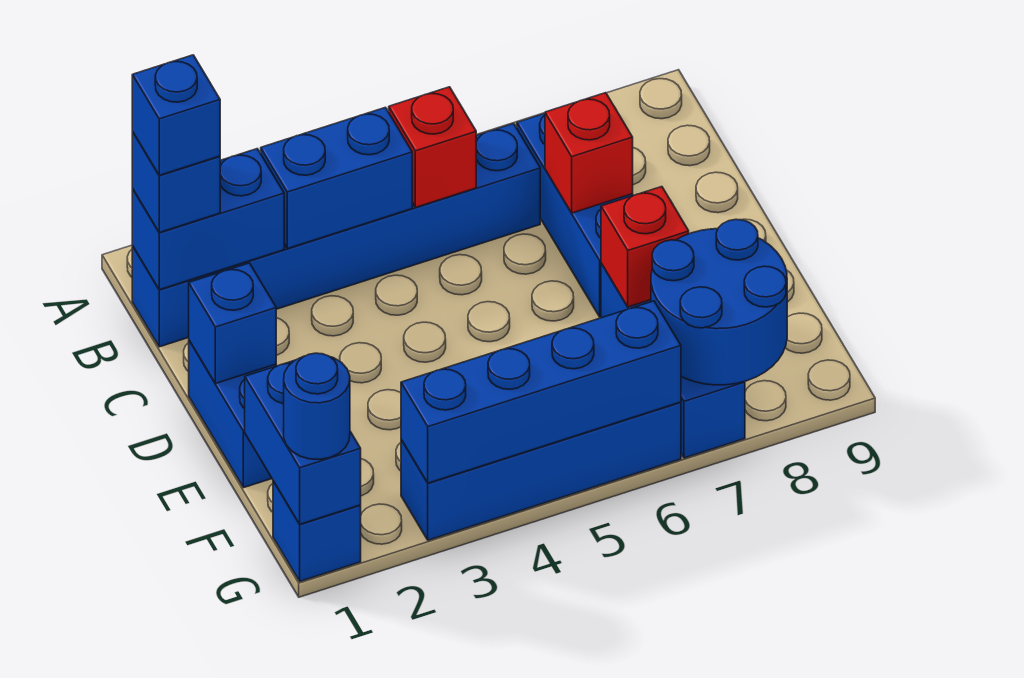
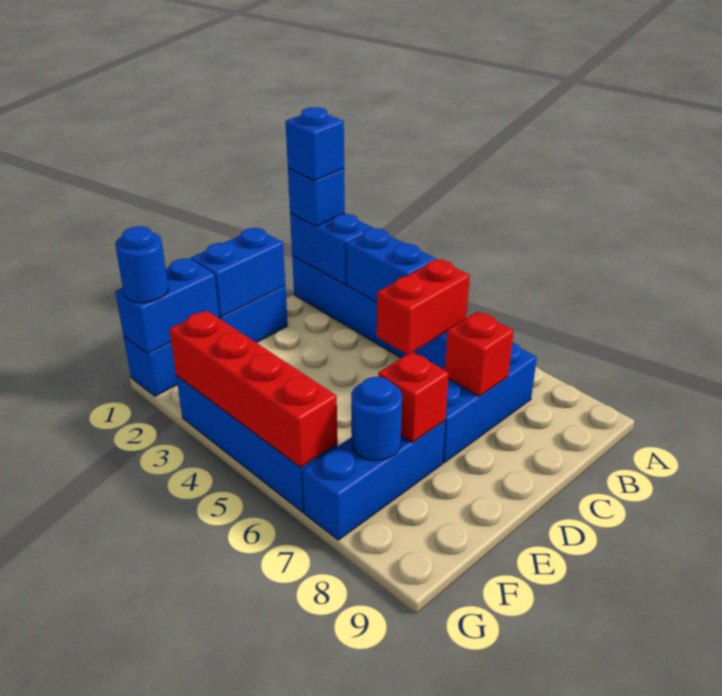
red brick B5 level 2 -> red brick B5:C5 level 2
blue brick D1 level 2 -> blue brick D1:E1 level 2
blue round brick F7:G8 level 2 -> blue round brick F7 level 2
blue brick G3:G6 level 2 -> red brick G3:G6 level 2

